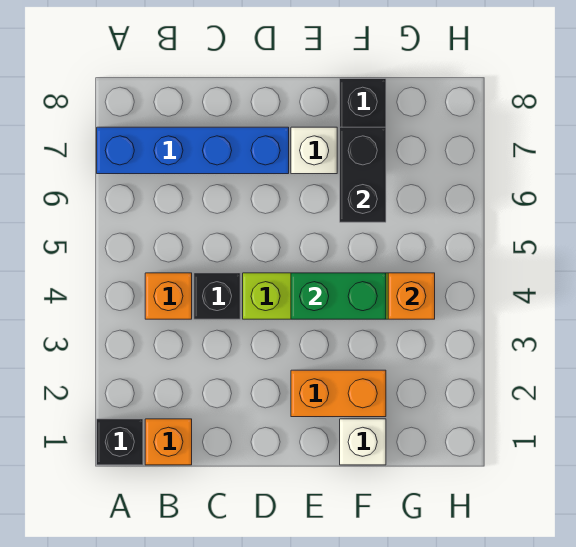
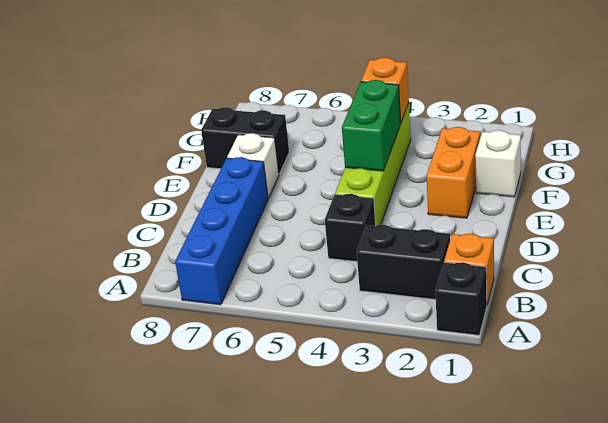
orange brick B4 level 1 -> none
black brick F6:F7 level 2 -> black brick B2:B3 level 1

